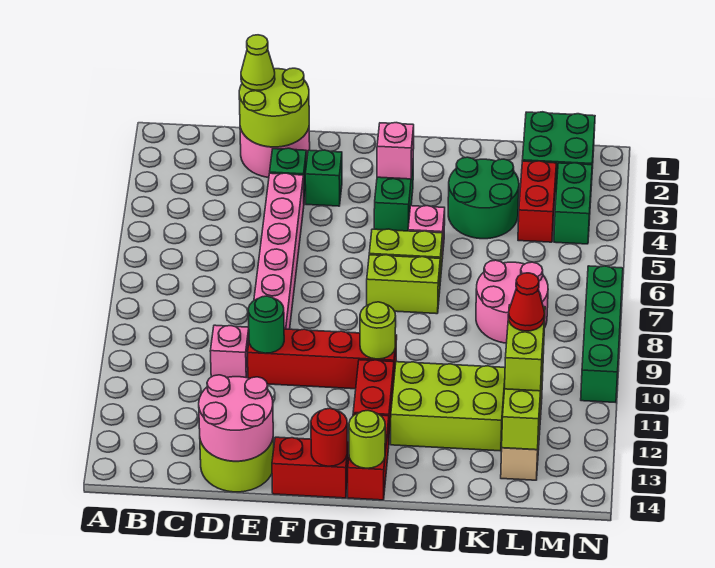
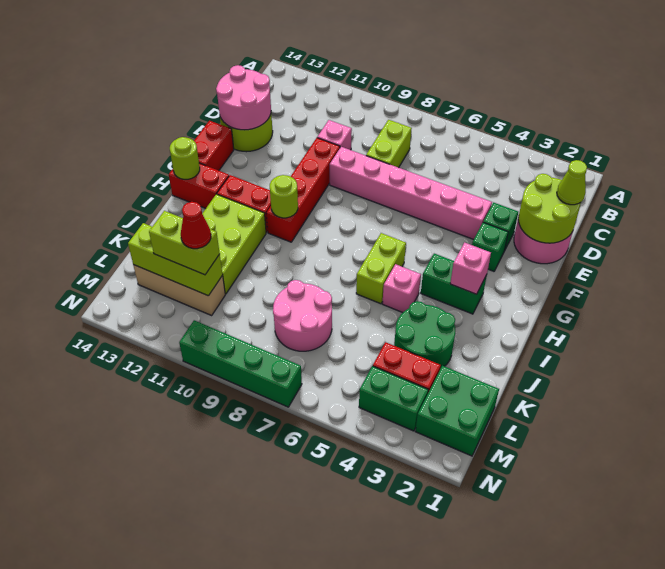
green round brick E10 level 2 -> none
red round brick G14 level 2 -> none
lime brick H7:I7 level 1 -> lime brick C8:D8 level 1

